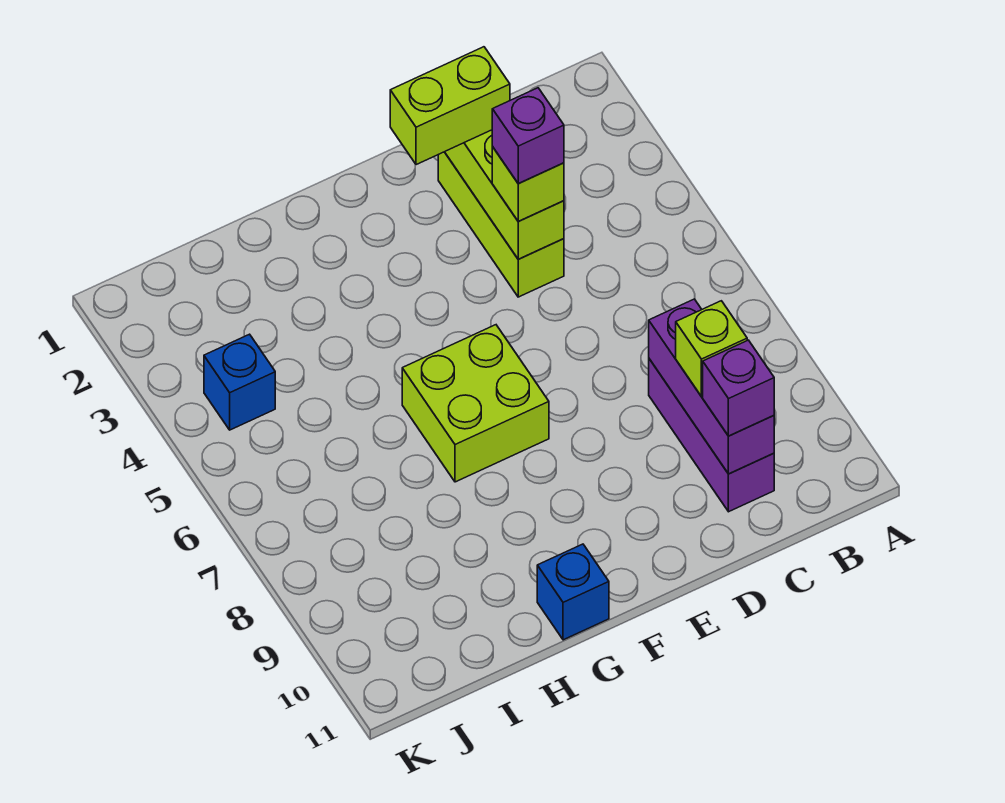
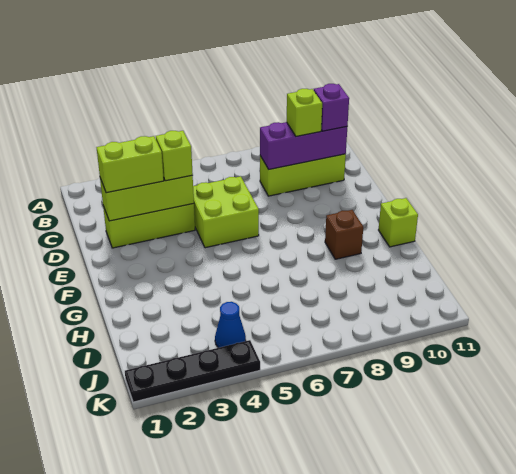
purple brick C8:C10 level 1 -> lime brick C8:C10 level 1
lime brick D2:E2 level 3 -> lime brick D2:D3 level 3
purple brick D4 level 4 -> none
lime brick F6:G7 level 1 -> lime brick D5:E6 level 1
none -> brown brick G9 level 1
blue brick G11 level 1 -> lime brick G11 level 1
blue brick J4 level 1 -> blue cone J4 level 1
none -> black plate K1:K4 level 1

